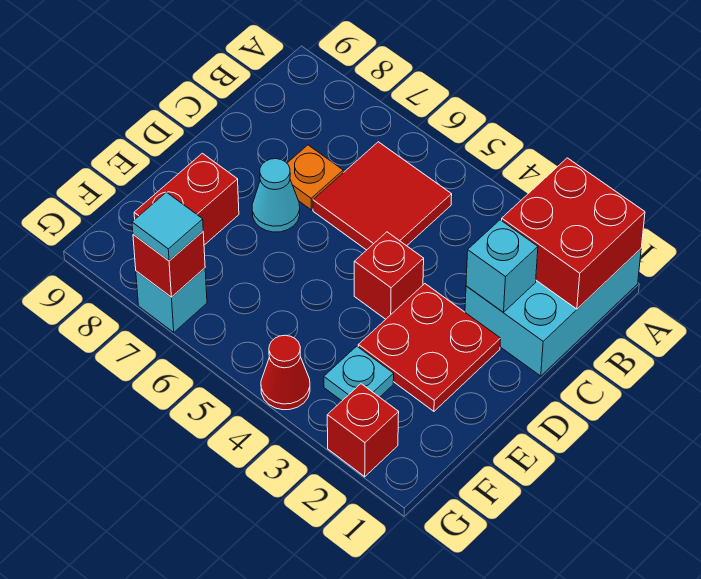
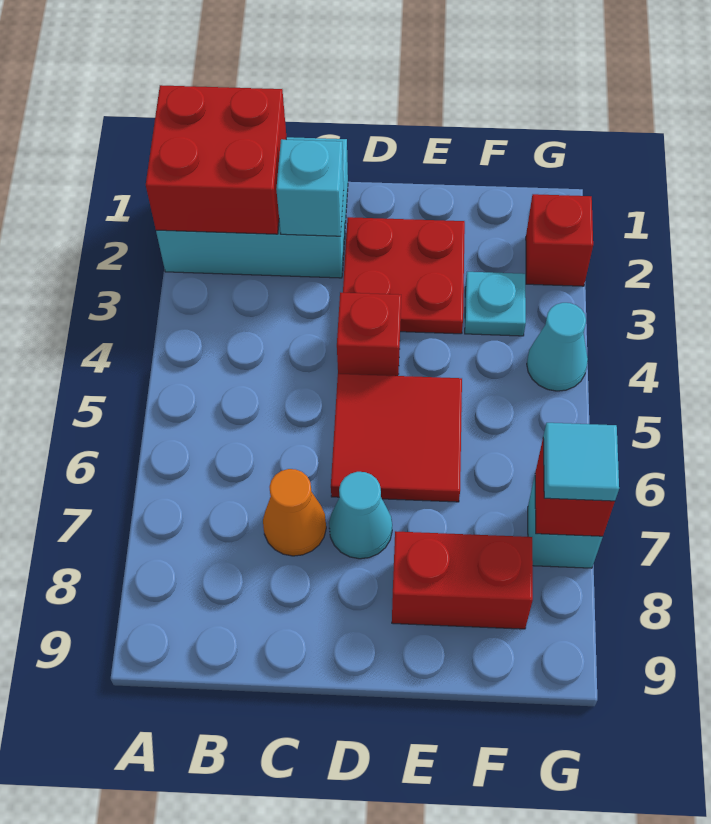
red tile B5:C6 level 1 -> red tile D5:E6 level 1
orange plate C7 level 1 -> orange cone C7 level 1
red cone G4 level 1 -> cyan cone G4 level 1

